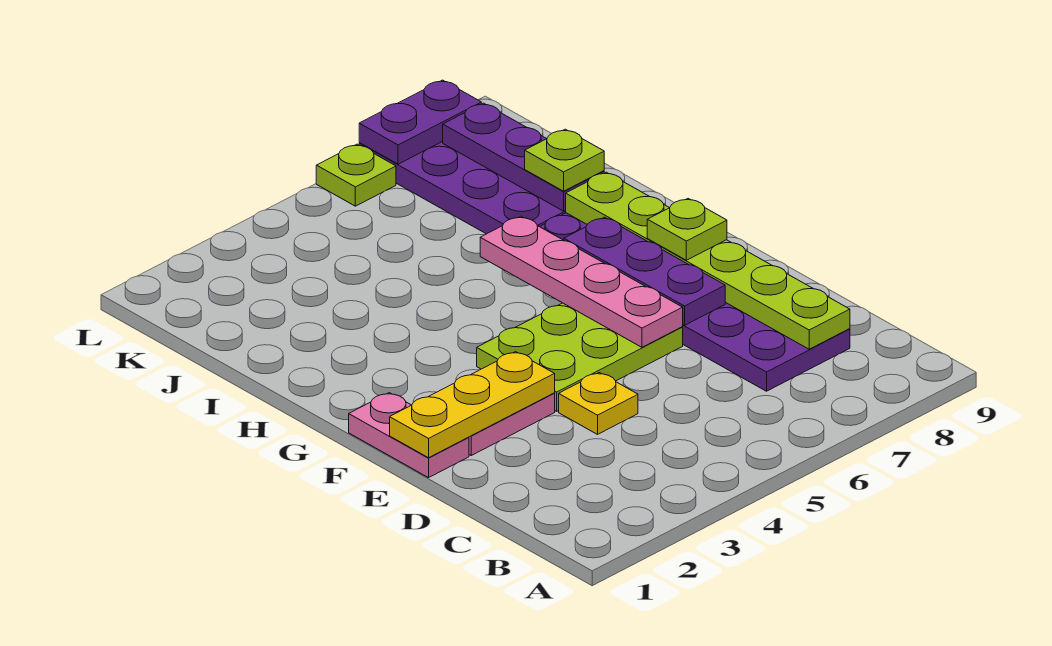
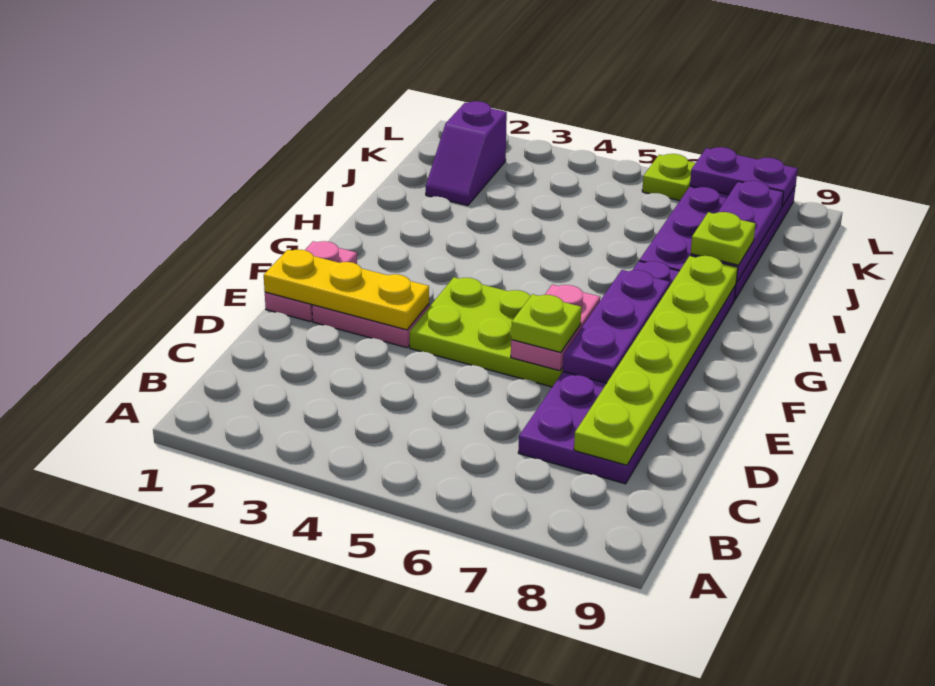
yellow plate D4 level 1 -> none
pink plate E6:H6 level 2 -> pink plate E6:F6 level 2
lime plate F8 level 3 -> lime plate E6 level 3
none -> purple slope J2:K2 level 1 top K

